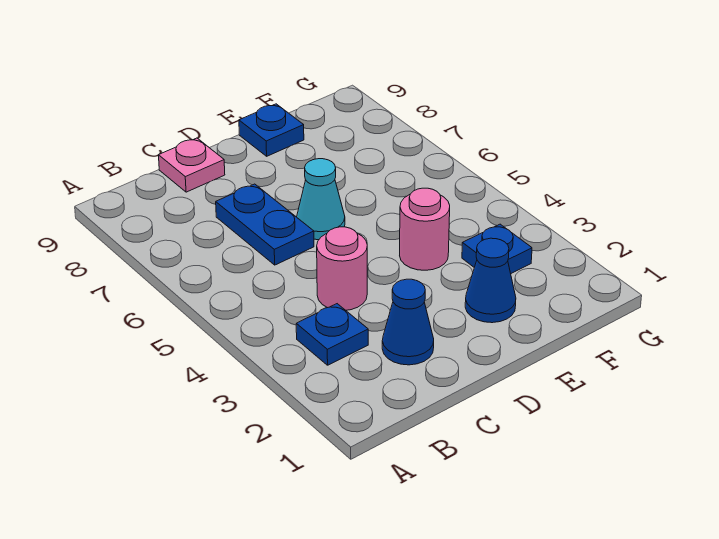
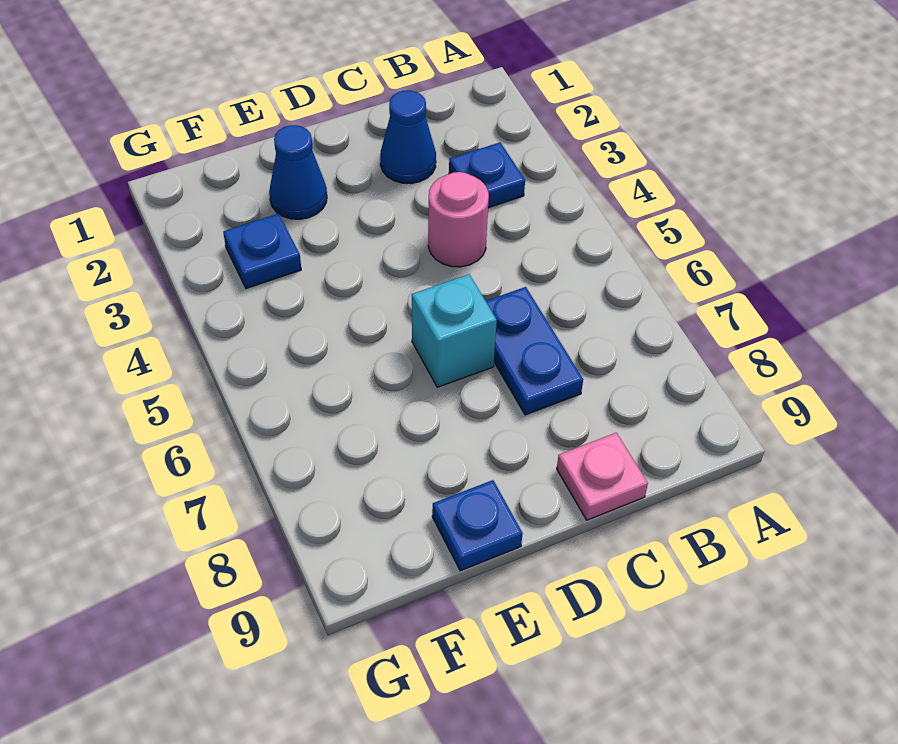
cyan cone D6 level 1 -> cyan brick D6 level 1
pink round brick E4 level 1 -> none

